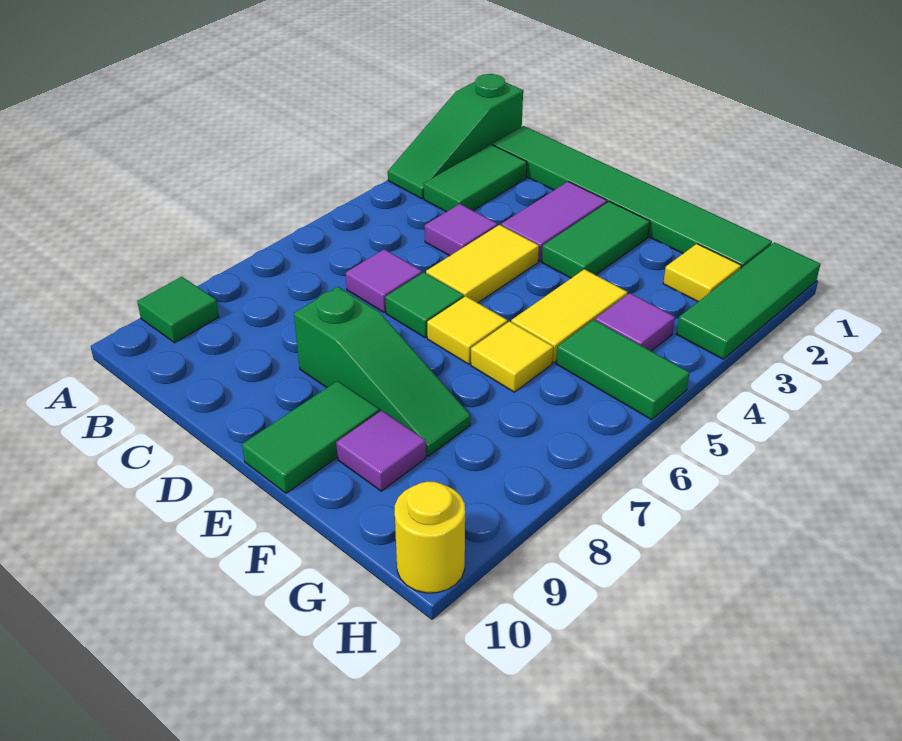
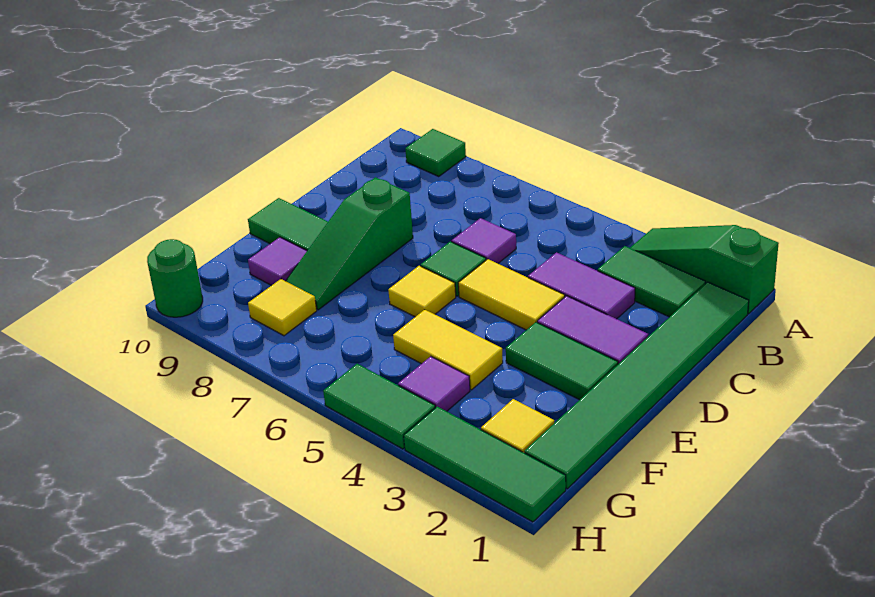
purple tile C4 level 1 -> purple tile C3:C4 level 1
yellow tile F6 level 1 -> yellow tile G8 level 1
green tile G5:H5 level 1 -> green tile H4:H5 level 1
yellow round brick H10 level 1 -> green round brick H10 level 1

